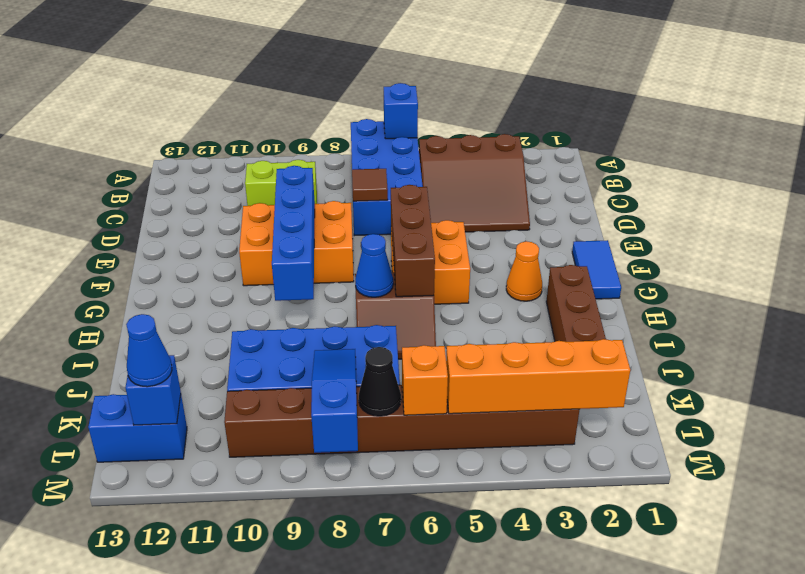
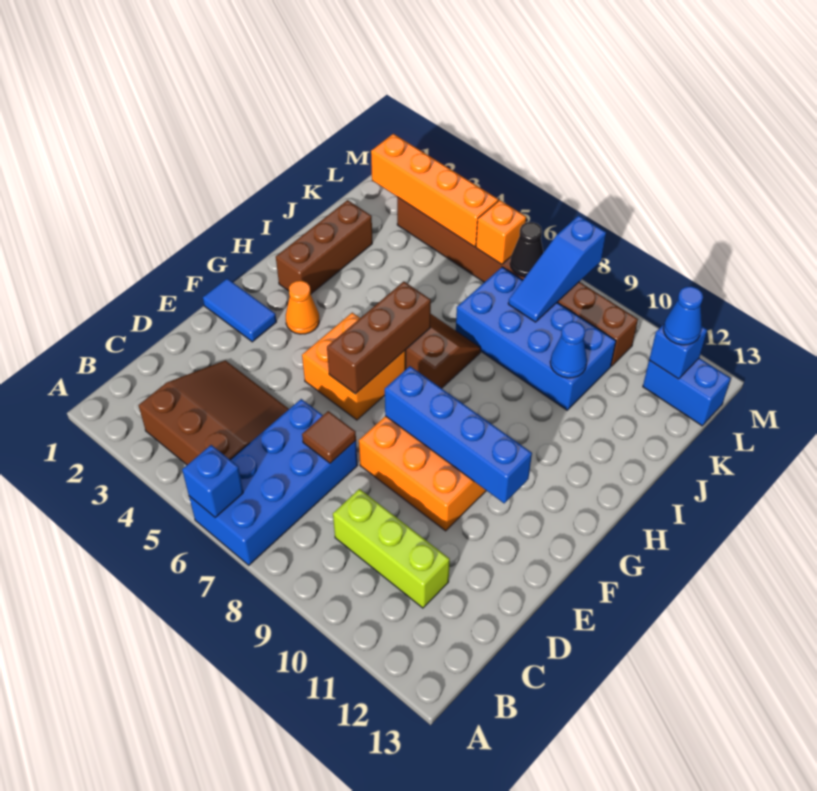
lime brick C9:C10 level 1 -> lime brick C9:C11 level 1
blue brick E9:H9 level 2 -> blue brick F8:F11 level 2
blue tile F1:G1 level 1 -> blue tile F1:F2 level 1
blue cone H7 level 2 -> blue cone J10 level 2

